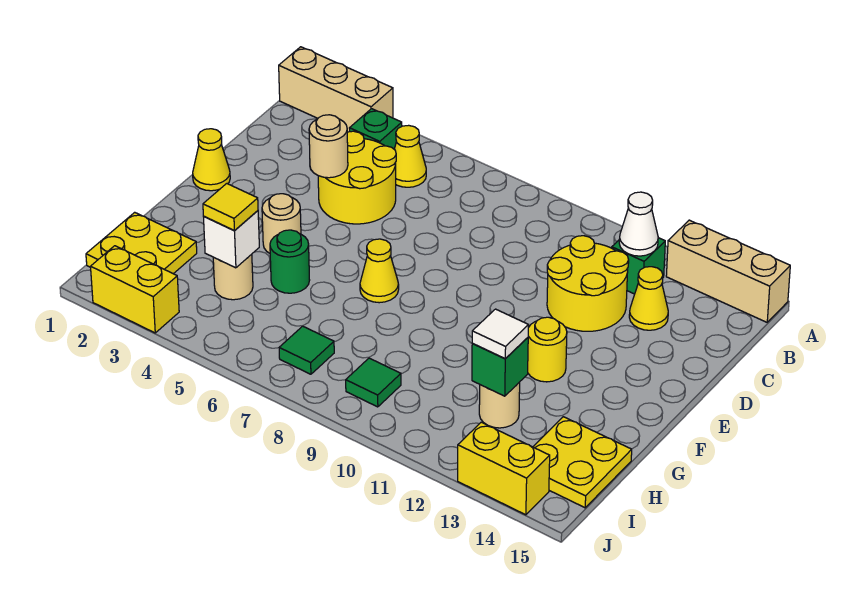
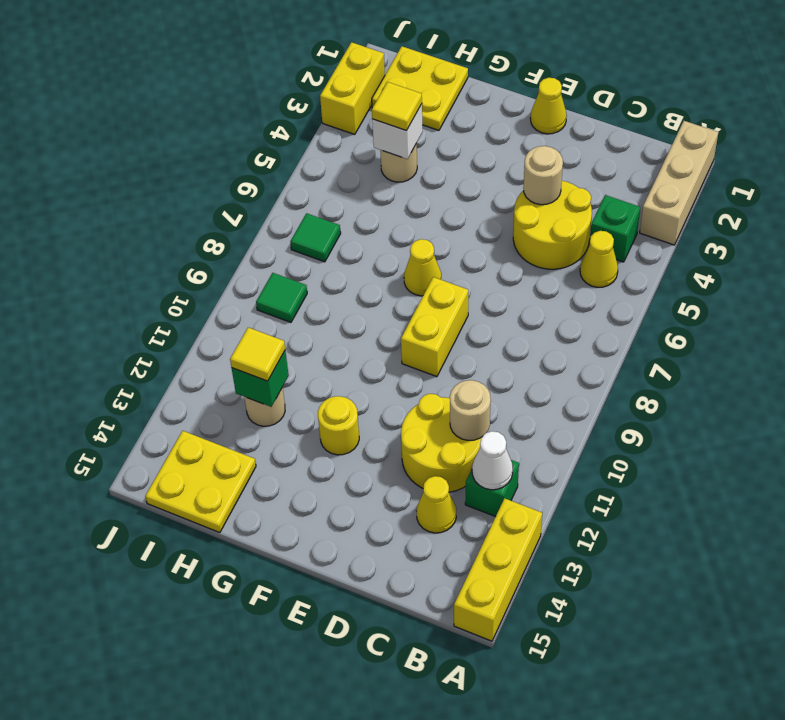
tan brick A13:A15 level 1 -> yellow brick A13:A15 level 1
tan round brick F4 level 1 -> tan round brick C11 level 2
green round brick G5 level 1 -> none
white tile H12 level 3 -> yellow tile H12 level 3
yellow brick J13:J14 level 1 -> yellow brick E8:E9 level 1

